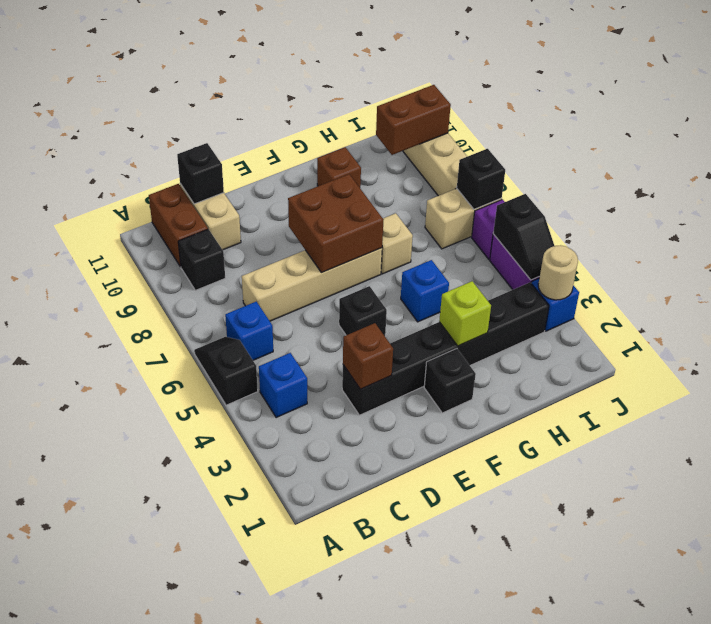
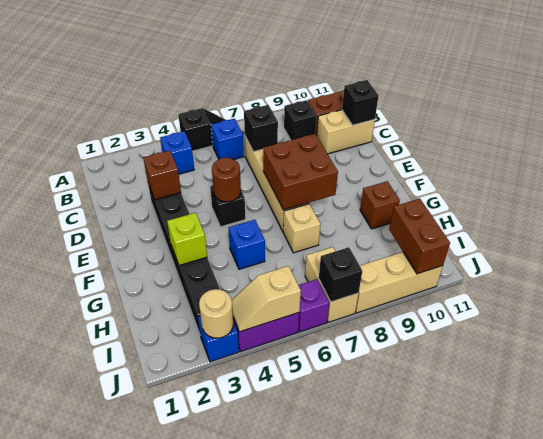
none -> brown round brick E5 level 2
black brick F2 level 1 -> black brick C7 level 2
black slope J4:J5 level 2 top 5 -> tan slope J4:J5 level 2 top 5

